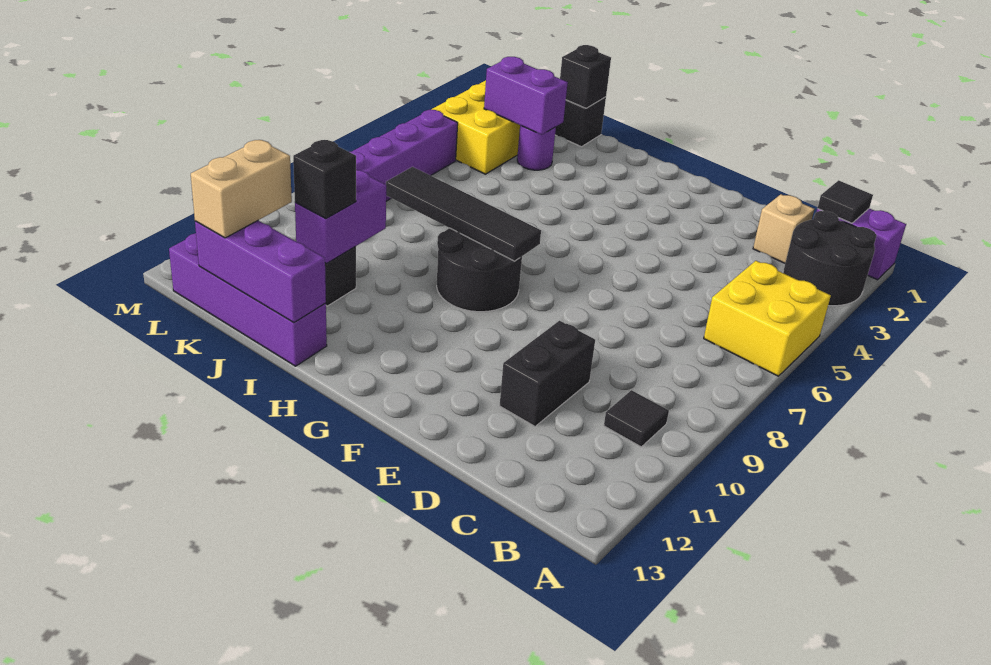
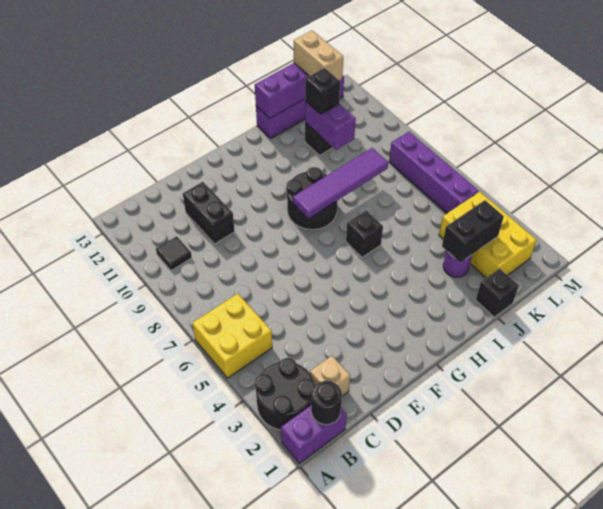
black tile B1 level 2 -> black round brick B1 level 2
black tile G8:J8 level 2 -> purple tile G8:J8 level 2
black brick J1 level 2 -> black brick H6 level 1
purple brick J3:K3 level 2 -> black brick J3:K3 level 2

